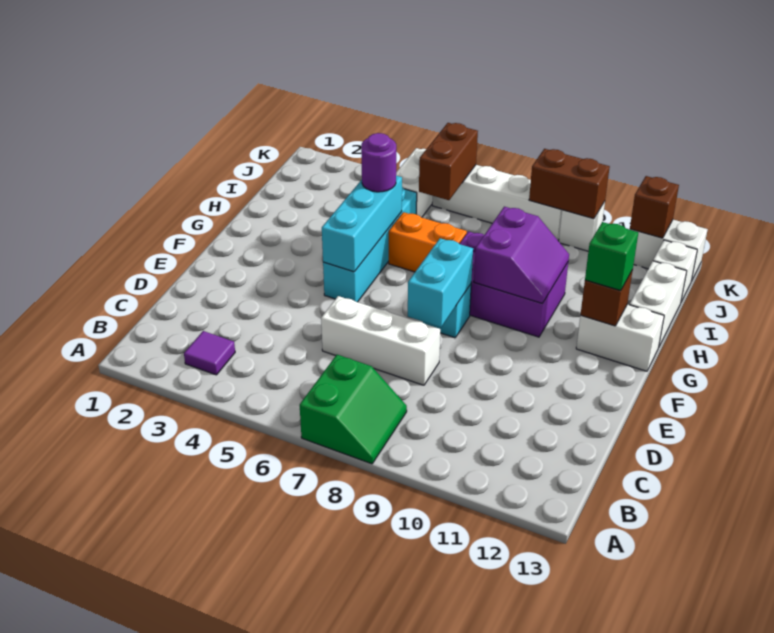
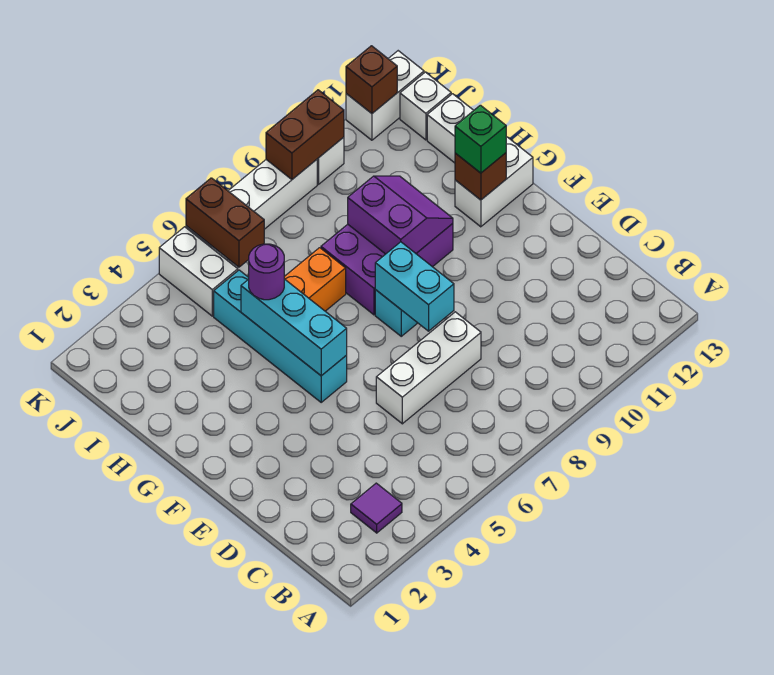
green slope A7:B8 level 1 top 7 -> none

